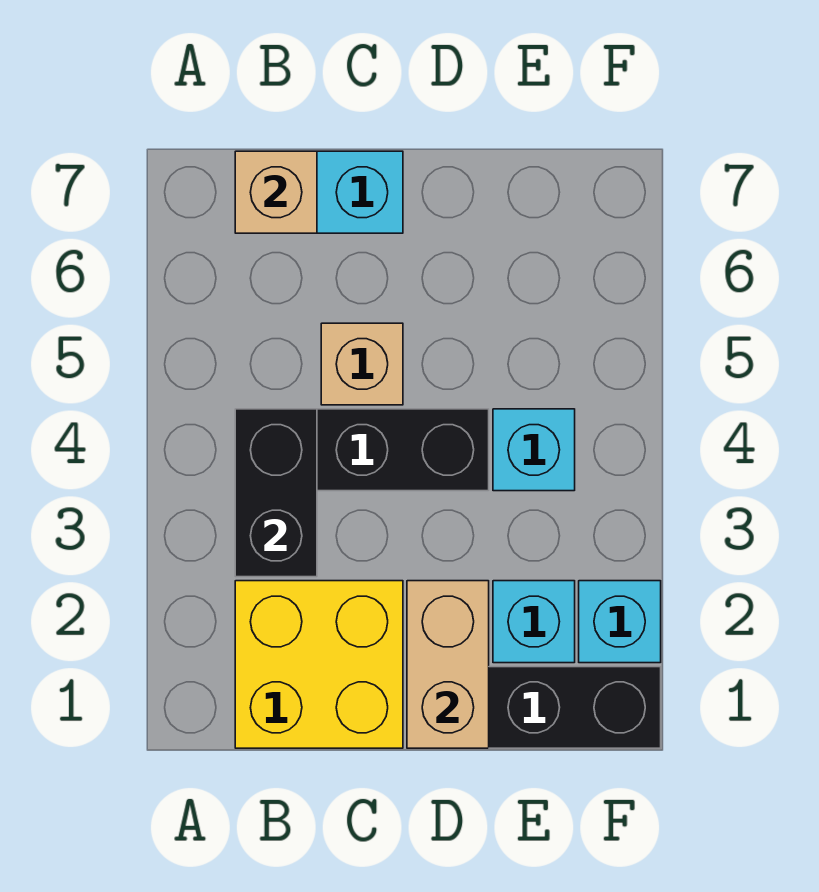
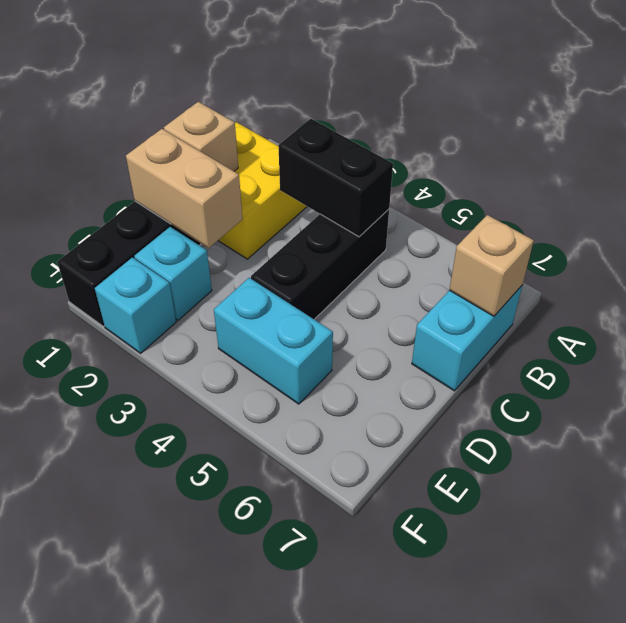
tan brick C5 level 1 -> tan brick C1 level 2
cyan brick E4 level 1 -> cyan brick E4:E5 level 1

